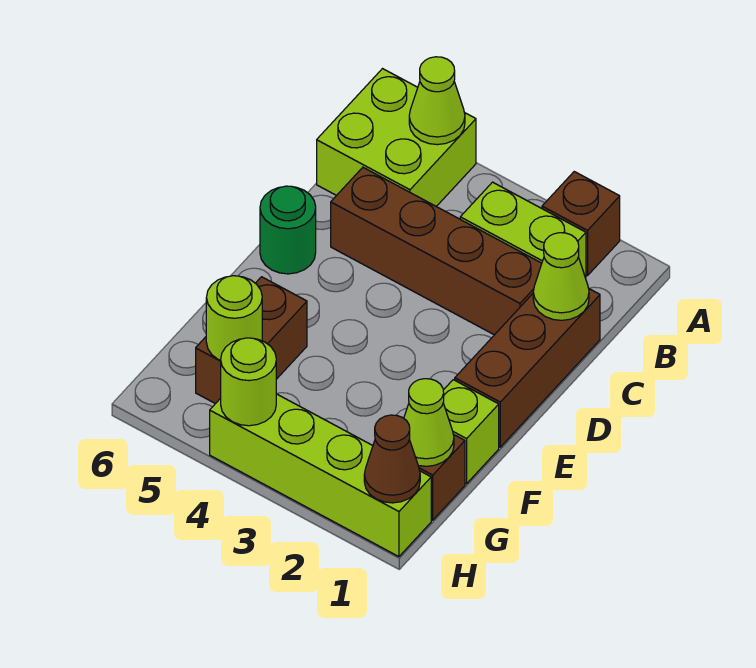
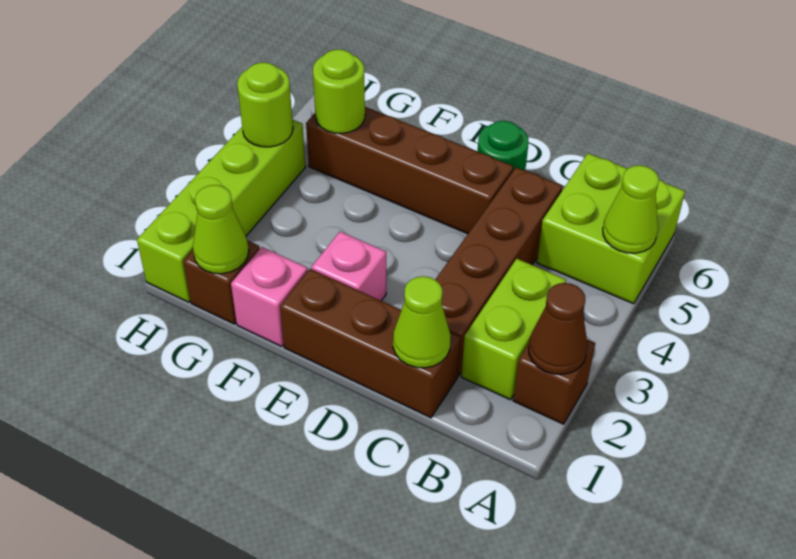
none -> pink brick E2 level 1
lime brick F1 level 1 -> pink brick F1 level 1
brown brick F5:G5 level 1 -> brown brick D5:G5 level 1
brown cone H1 level 2 -> brown cone A2 level 2

